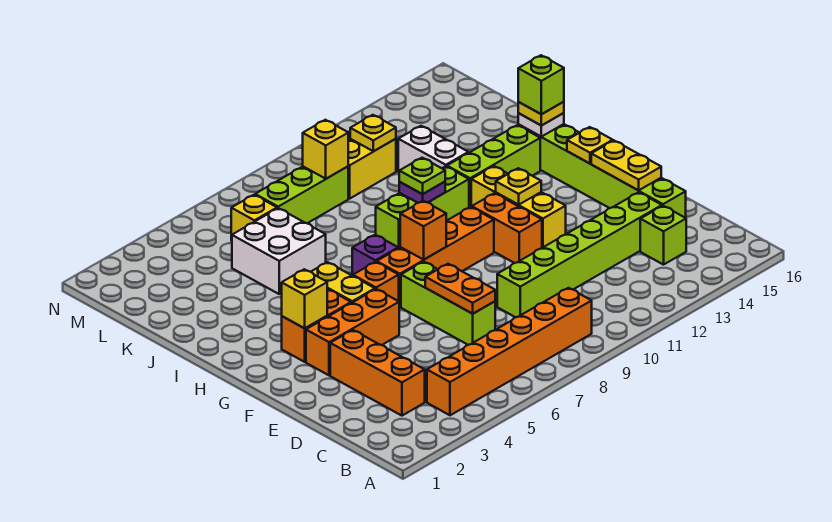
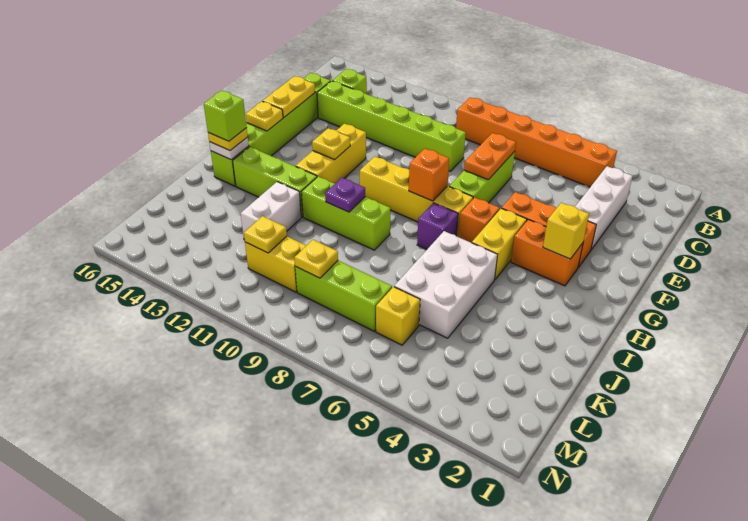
orange brick C3:E3 level 1 -> white brick C3:E3 level 1
orange brick F11:G11 level 1 -> none
orange brick G7:G10 level 1 -> yellow brick G7:G10 level 1
lime plate I10 level 3 -> none
white brick J5:K6 level 1 -> white brick I5:K6 level 1
yellow brick L9 level 2 -> yellow plate L9 level 2

